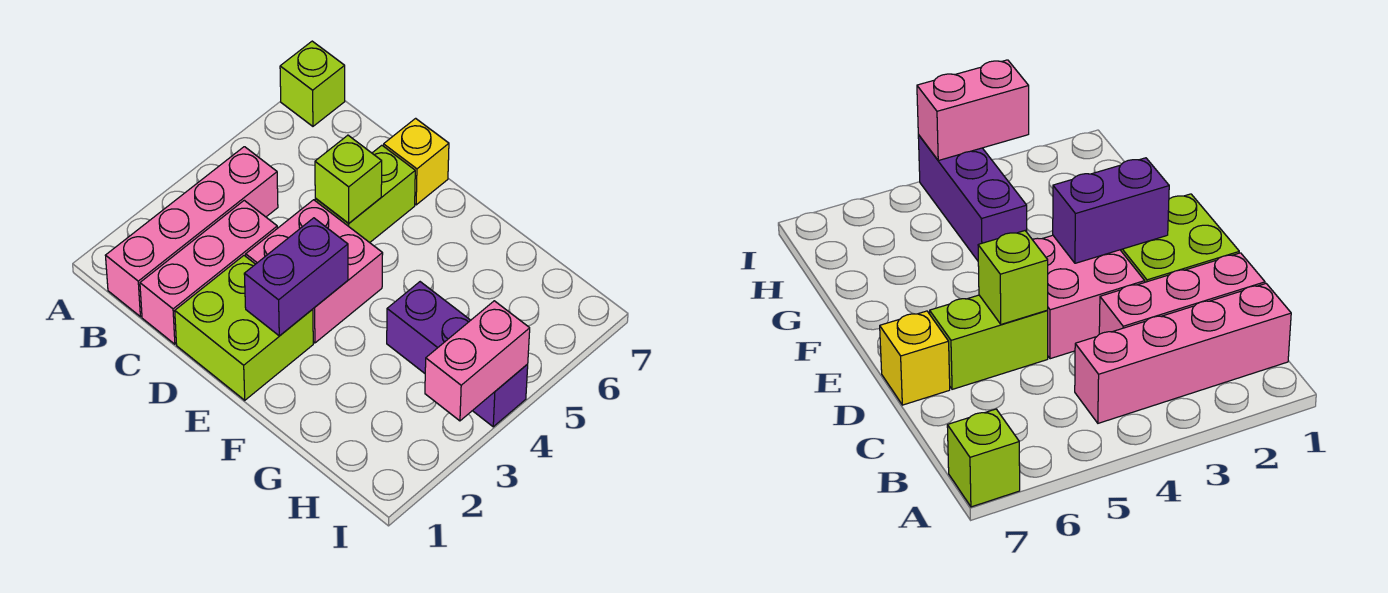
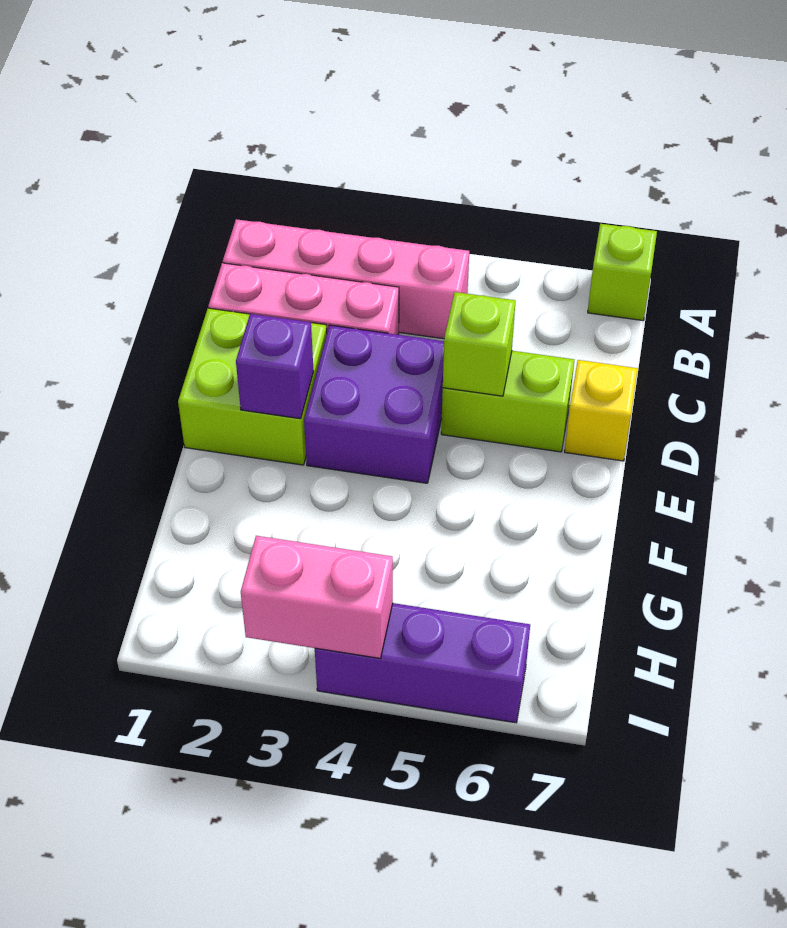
pink brick D3:E4 level 1 -> purple brick D3:E4 level 1
purple brick E2:E3 level 2 -> purple brick E2 level 2
purple brick G4:I4 level 1 -> purple brick I4:I6 level 1

